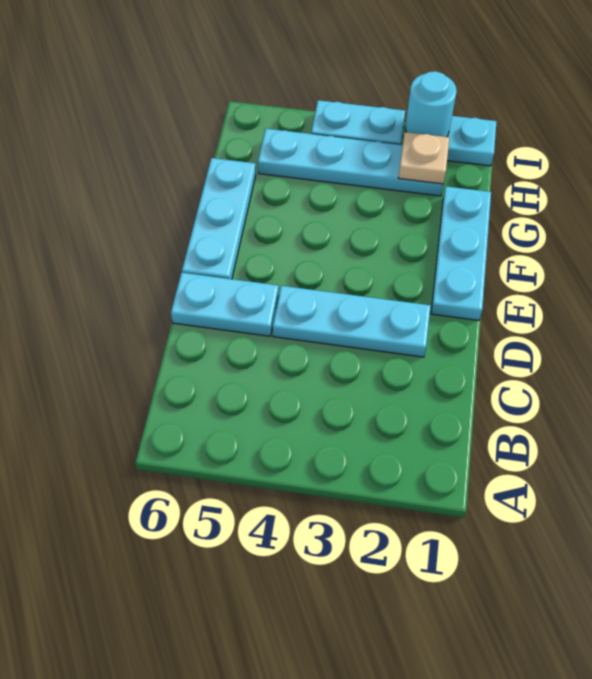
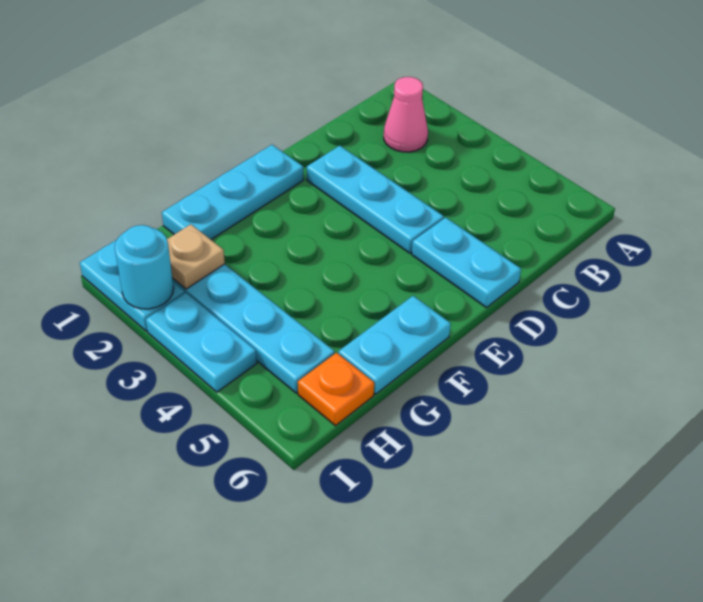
none -> pink cone B2 level 1
cyan plate E6:G6 level 1 -> cyan plate F6:G6 level 1
none -> orange plate H6 level 1

